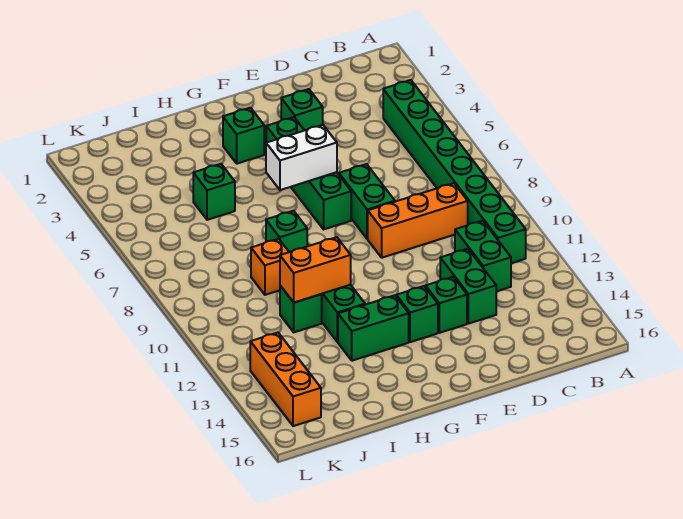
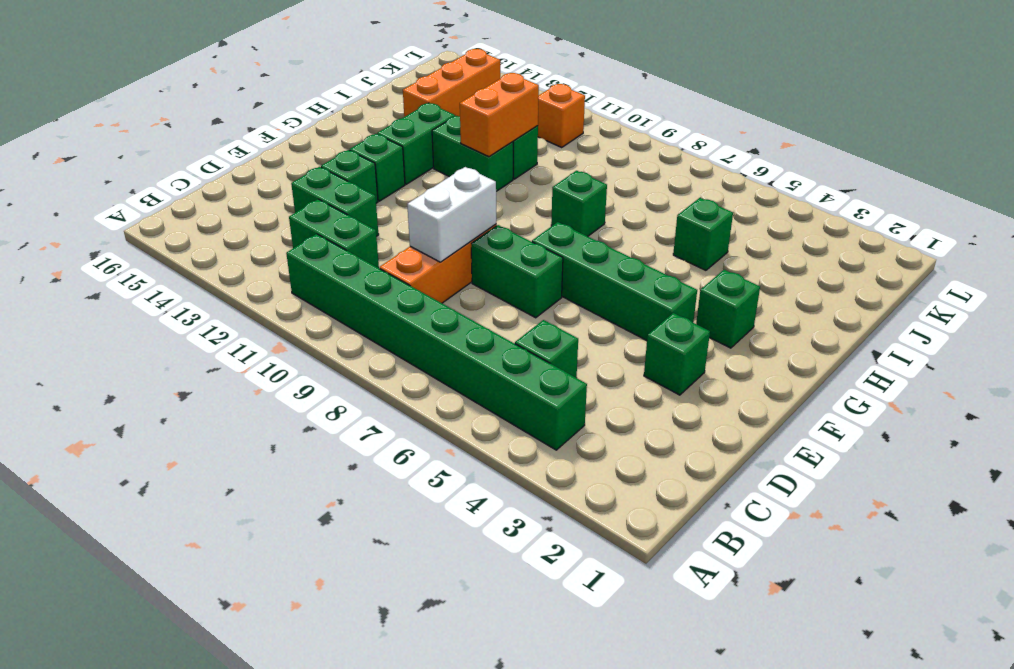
none -> green brick C5 level 1
white brick F6:G6 level 2 -> white brick D9:E9 level 2
orange brick I9 level 1 -> orange brick K11 level 1
orange brick K13:K15 level 1 -> orange brick I14:K14 level 1

